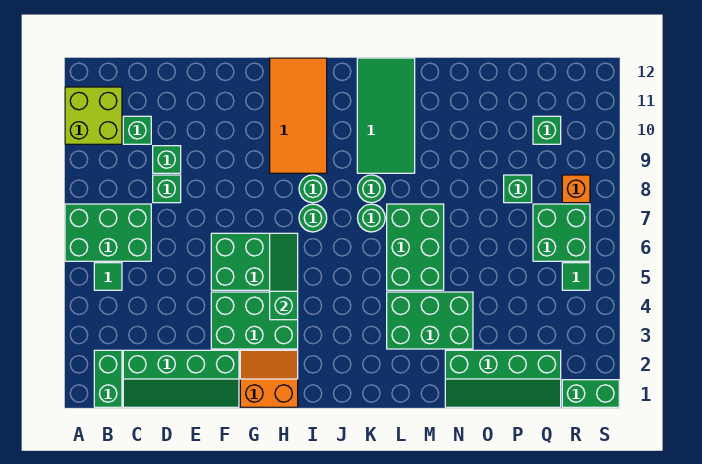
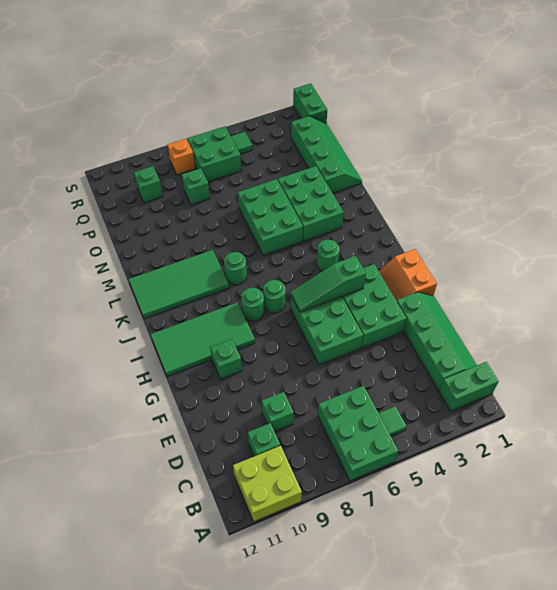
green brick D8 level 1 -> green brick G10 level 1
orange tile H9:I12 level 1 -> green tile H9:I12 level 1
green round brick K7 level 1 -> green round brick J4 level 1
green brick L5:M7 level 1 -> green brick L5:N6 level 1

